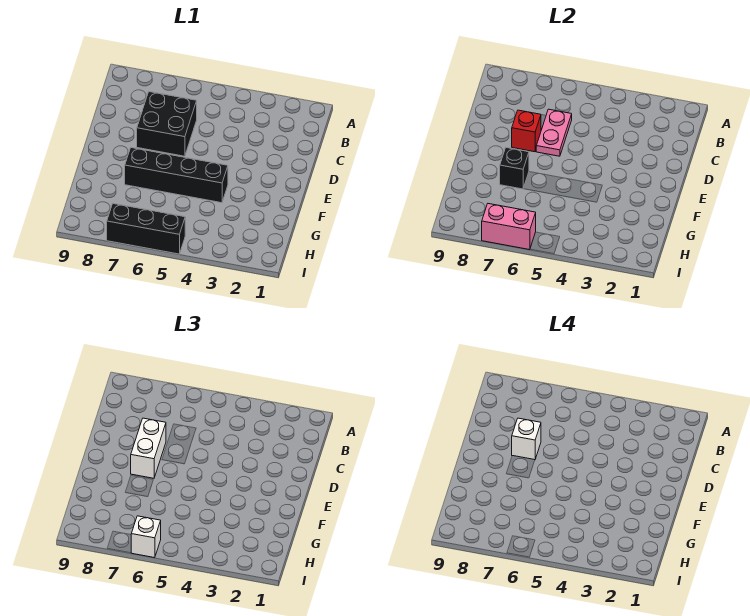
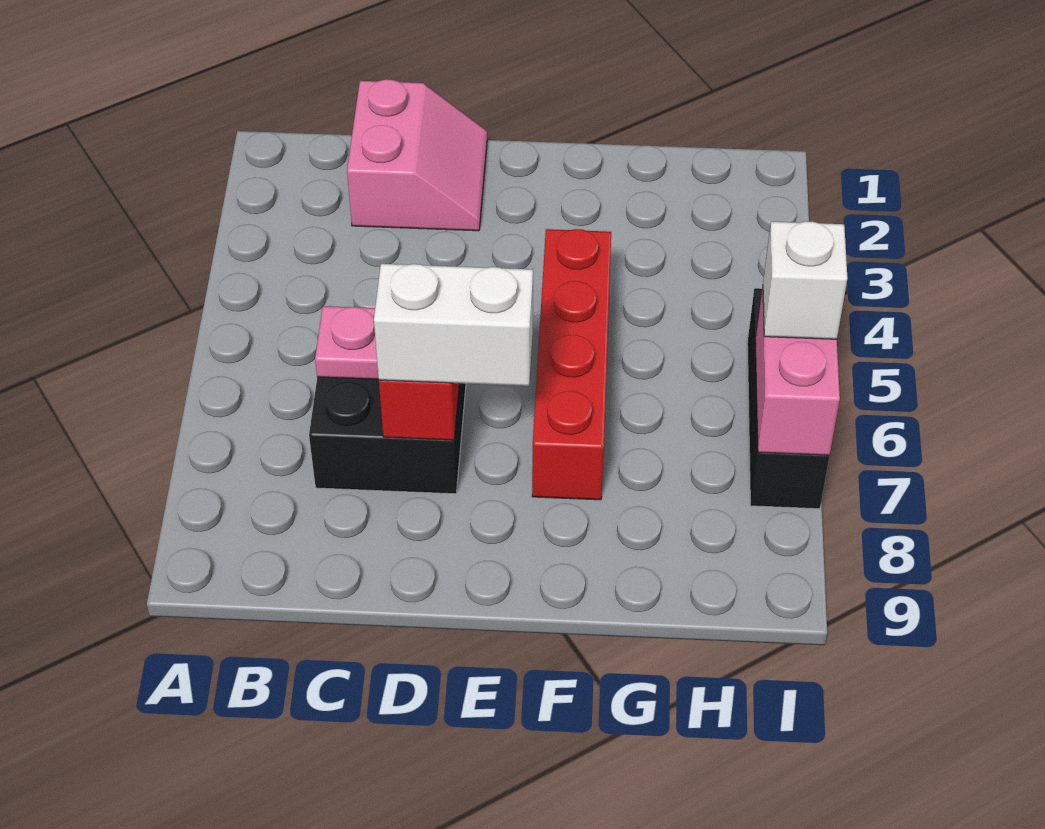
none -> pink slope C1:D2 level 1 top C
white brick D7 level 4 -> none
black brick F4:F7 level 1 -> red brick F4:F7 level 1
black brick F7 level 2 -> none

